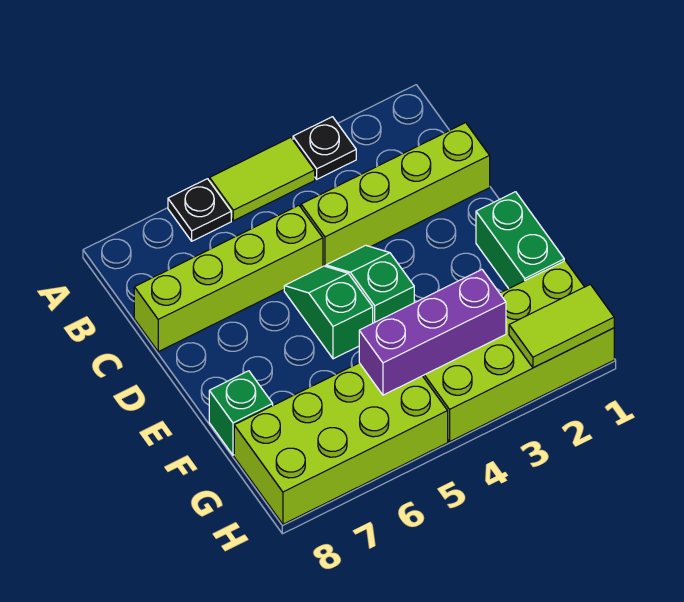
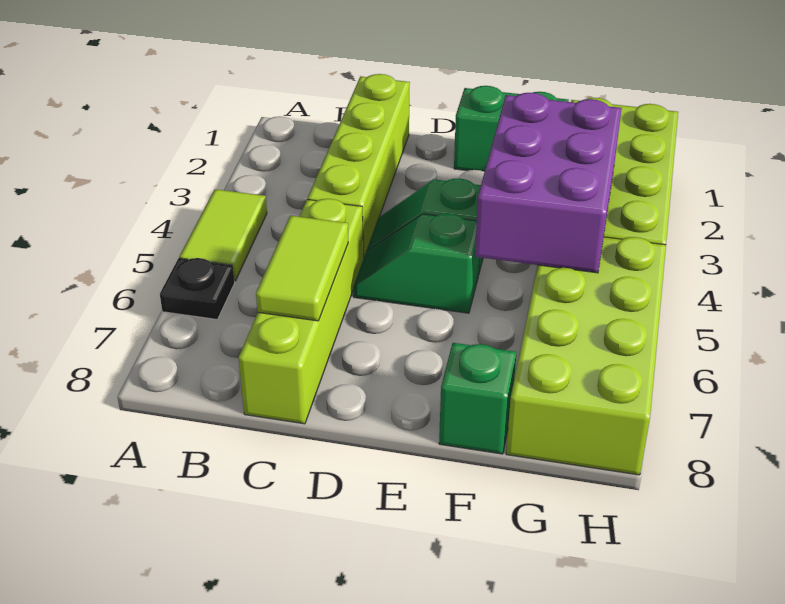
black plate A3 level 1 -> none
purple brick G3:G5 level 2 -> purple brick F3:G5 level 2
lime tile H1:H2 level 2 -> lime tile C6:C7 level 2

